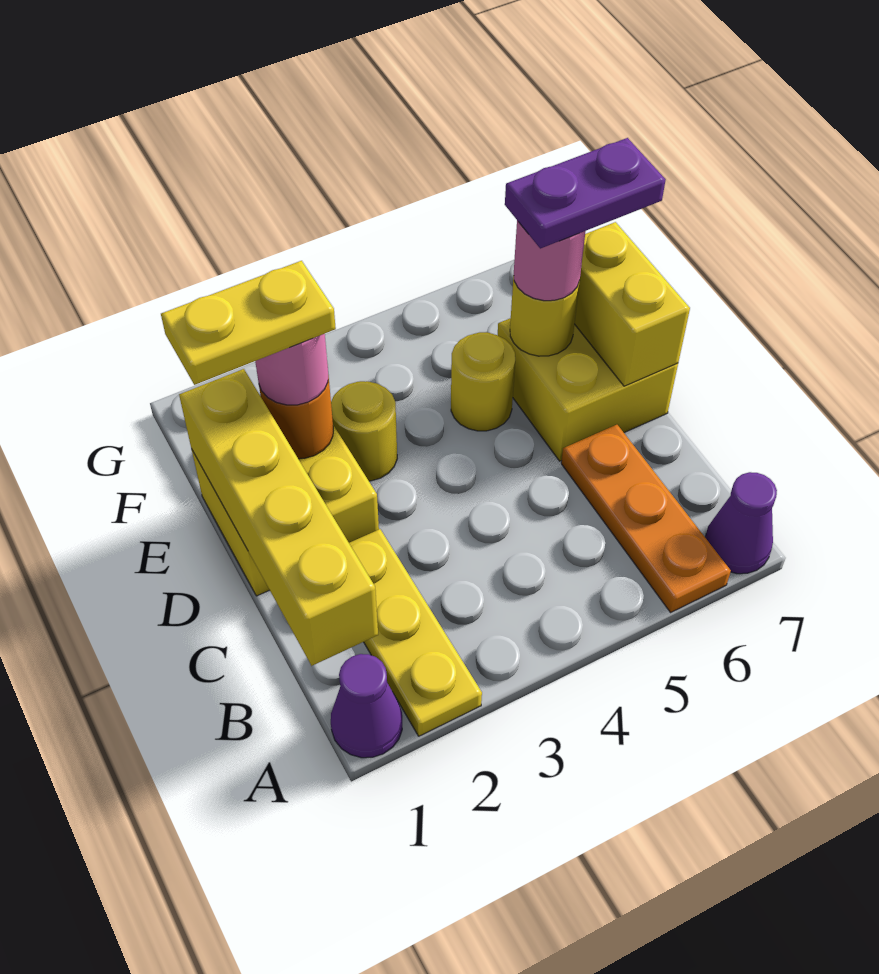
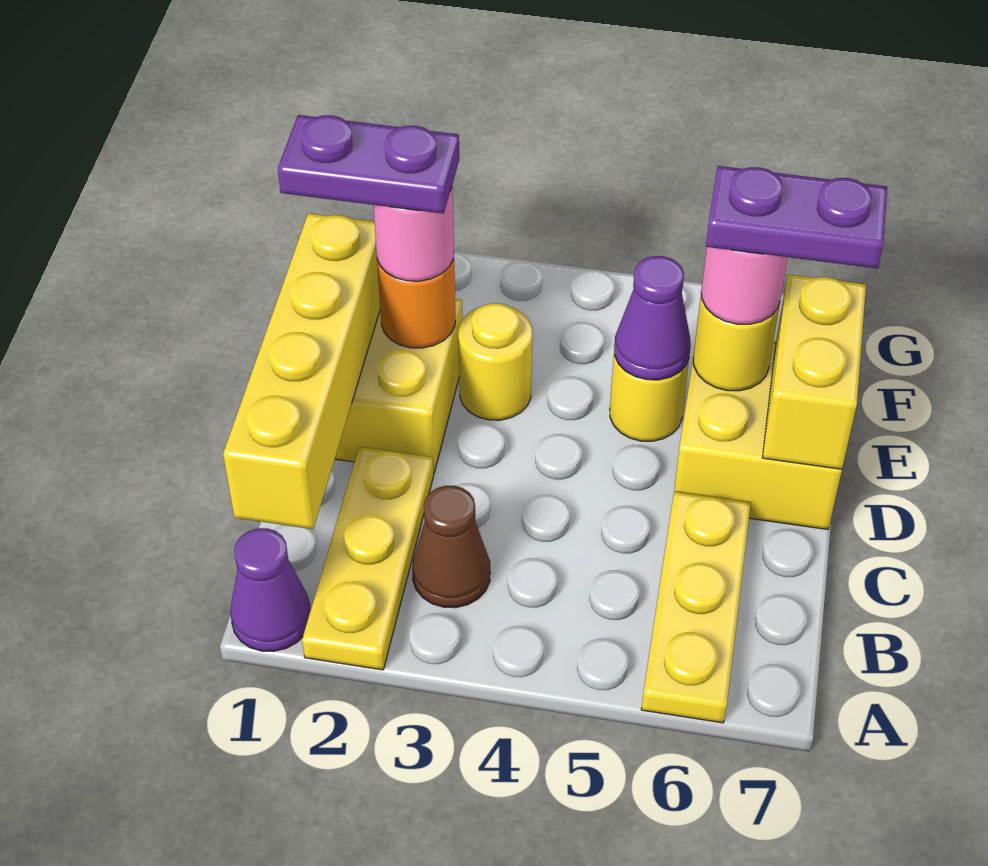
orange plate A6:C6 level 1 -> yellow plate A6:C6 level 1
purple cone A7 level 1 -> purple cone E5 level 2
none -> brown cone B3 level 1
yellow plate E1:E2 level 4 -> purple plate E1:E2 level 4

